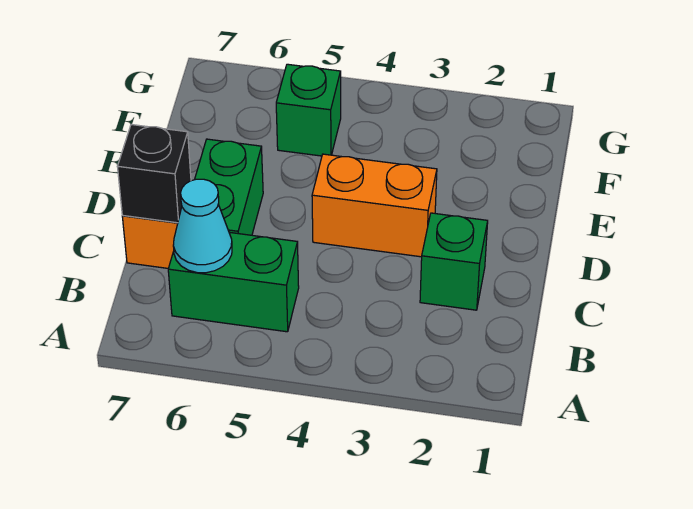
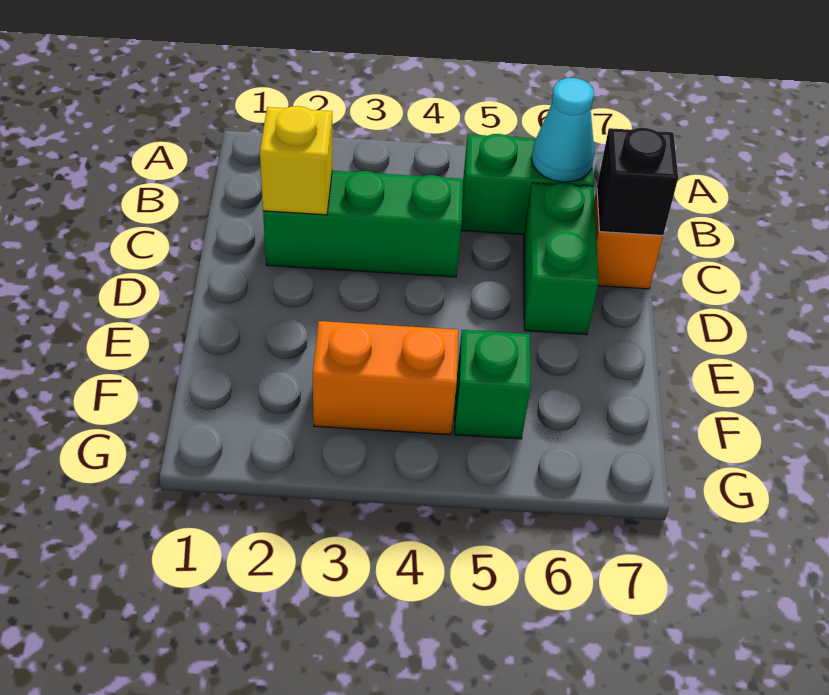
green brick C2 level 1 -> green brick C2:C4 level 1
none -> yellow brick C2 level 2
orange brick D3:D4 level 1 -> orange brick F3:F4 level 1

